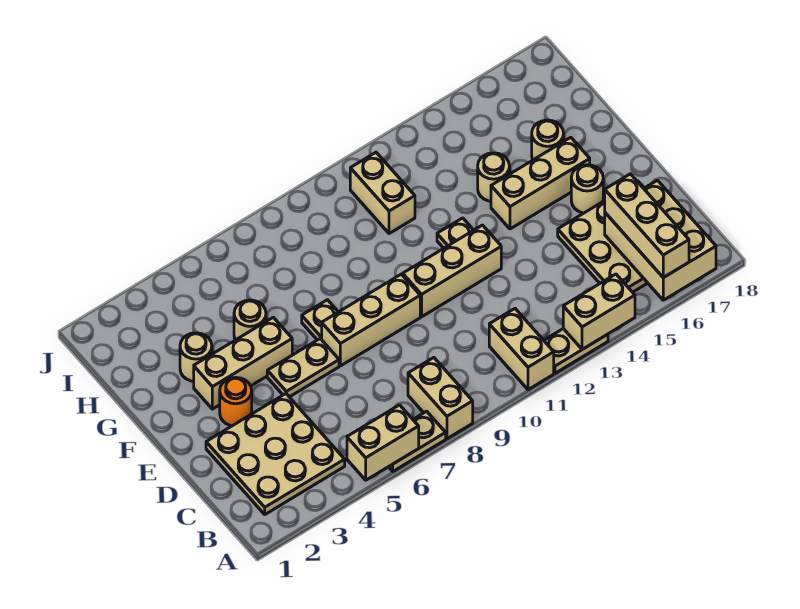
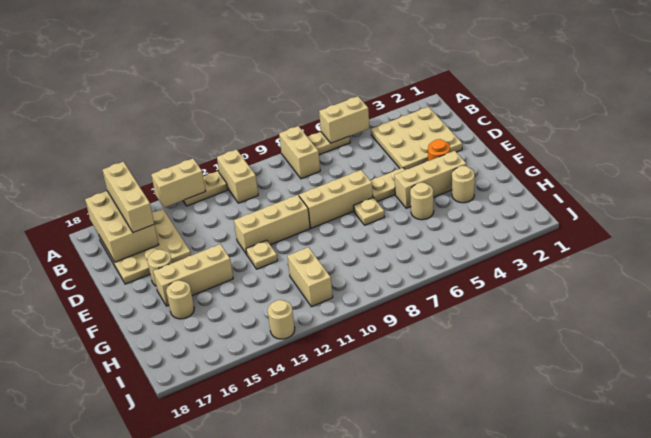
tan round brick G14 level 1 -> tan round brick J13 level 1

